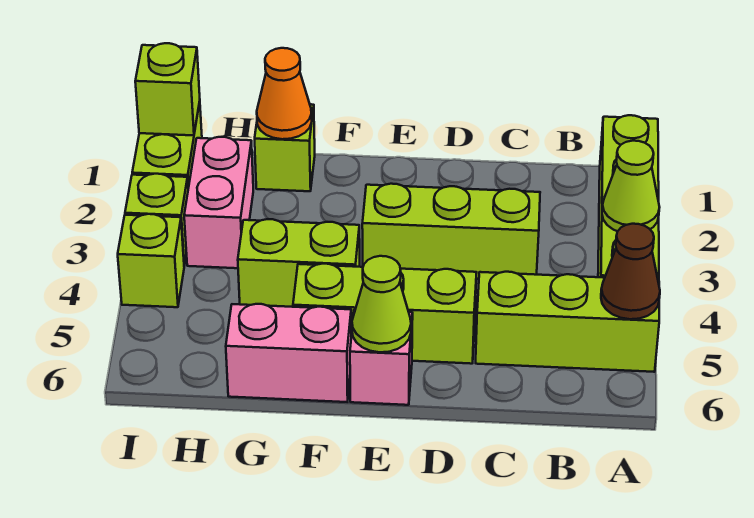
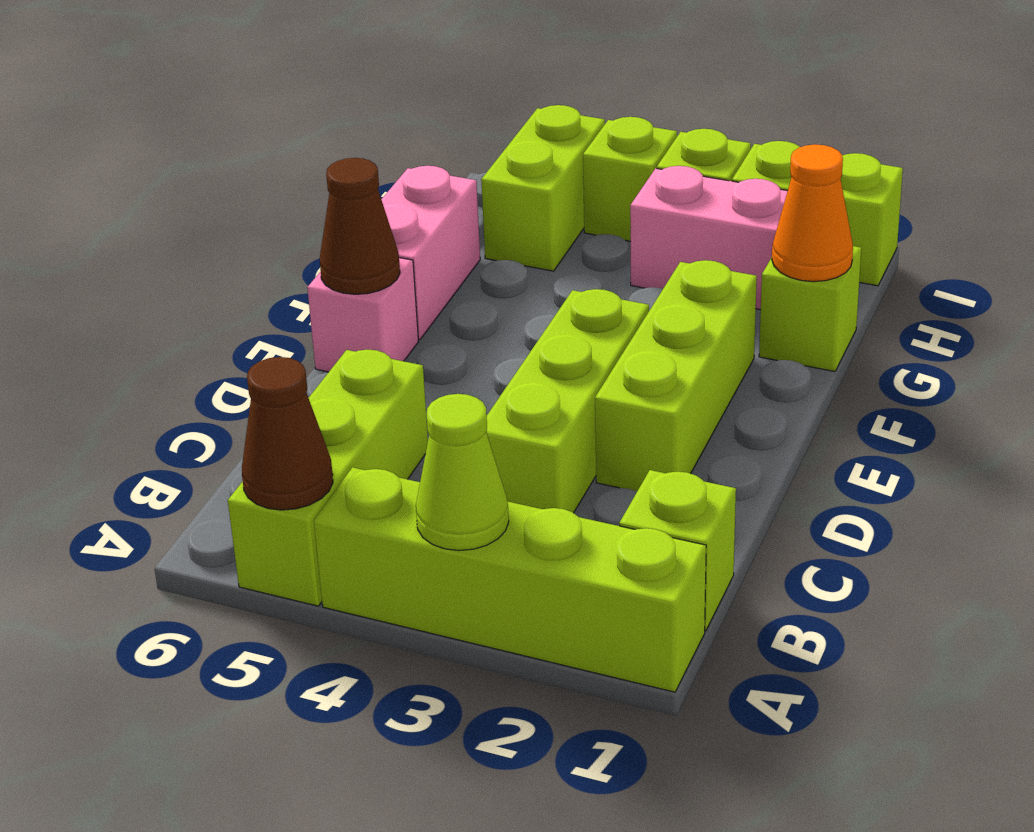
lime brick D5:F5 level 1 -> lime brick D2:F2 level 1
lime cone E6 level 2 -> brown cone E6 level 2
lime brick F4:G4 level 1 -> lime brick H5:I5 level 1
lime brick I1 level 2 -> lime brick B1 level 1

